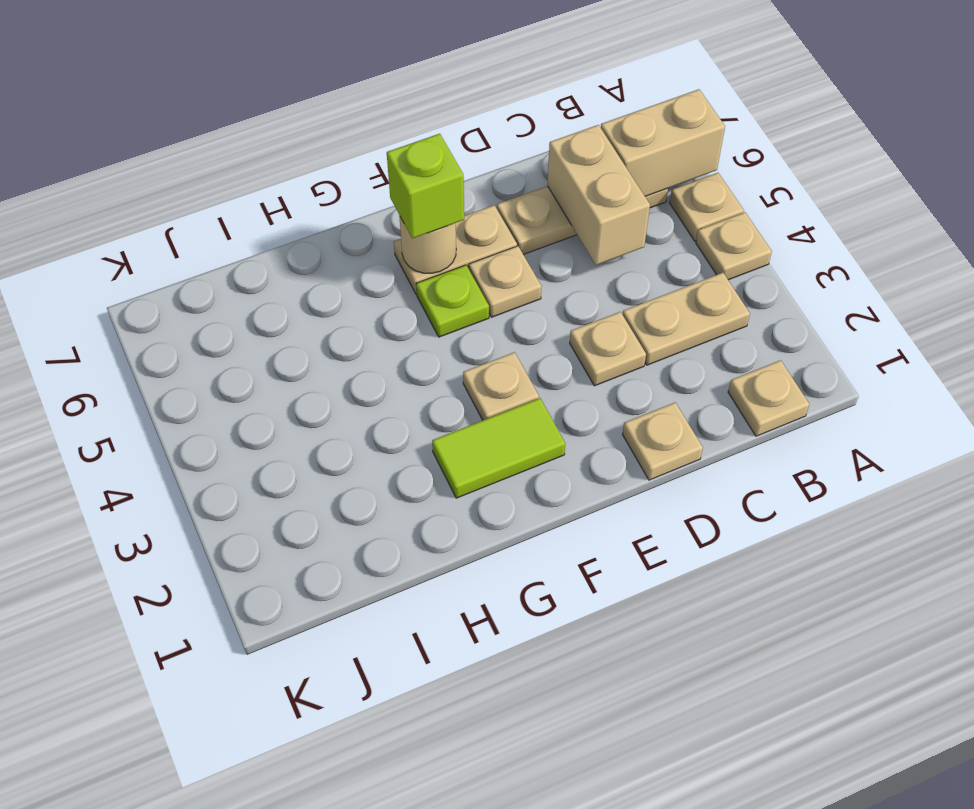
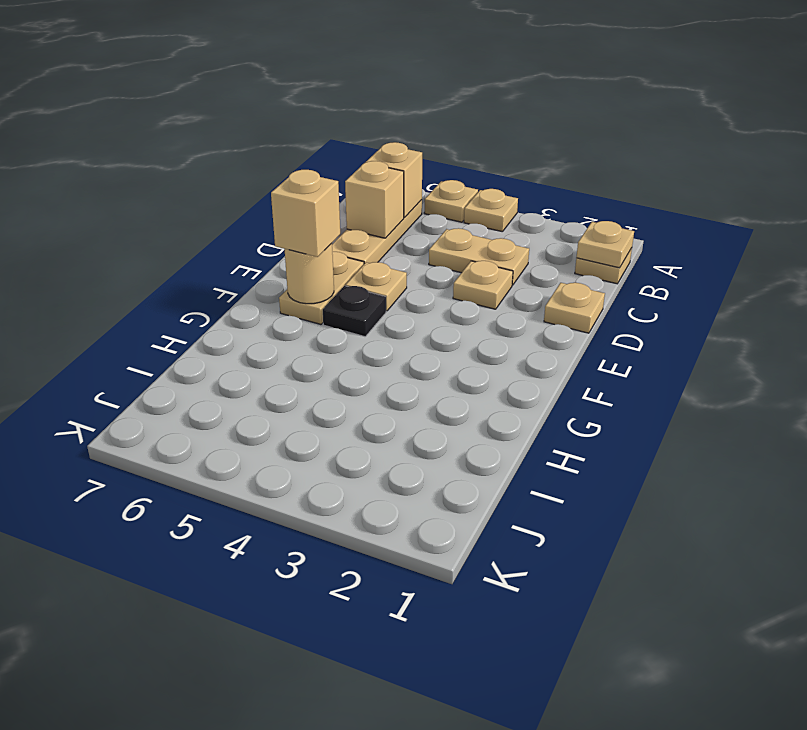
tan brick A6:B6 level 2 -> tan brick B6 level 2
tan plate B3:C3 level 1 -> tan plate C3:C4 level 1
tan brick C5:C6 level 2 -> tan brick C6 level 2
lime tile F2:G2 level 1 -> none
tan plate F3 level 1 -> tan plate B1 level 2
lime plate F5 level 1 -> black plate F5 level 1
lime brick F6 level 3 -> tan brick F6 level 3

